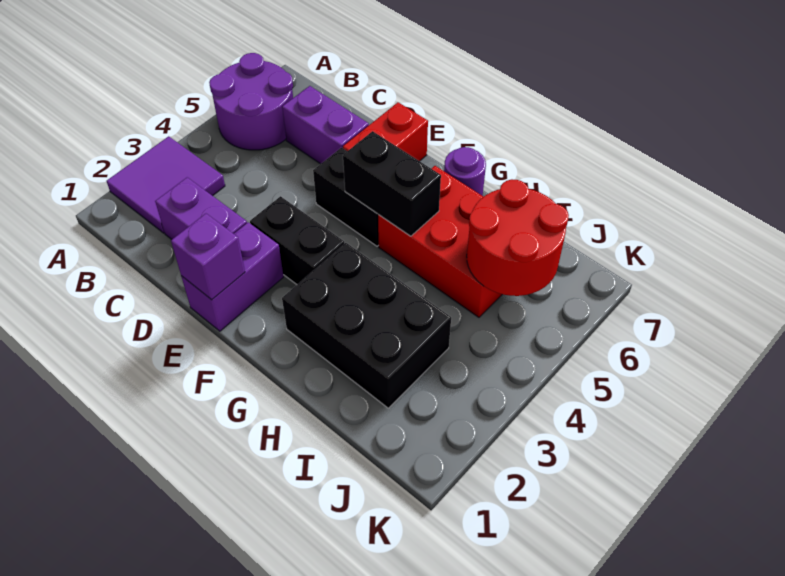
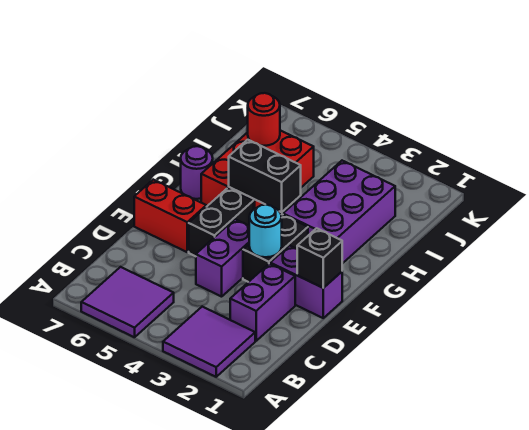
purple round brick A5:B6 level 1 -> purple tile A5:B6 level 1
purple brick C6:D6 level 1 -> purple brick D4:E4 level 1
purple brick E1 level 2 -> black brick E1 level 2
none -> cyan round brick E3 level 2
black brick F5:G5 level 2 -> black brick G4:G5 level 2
black brick G2:I3 level 1 -> purple brick G2:I3 level 1
red round brick I5:J6 level 2 -> red round brick I6 level 2

